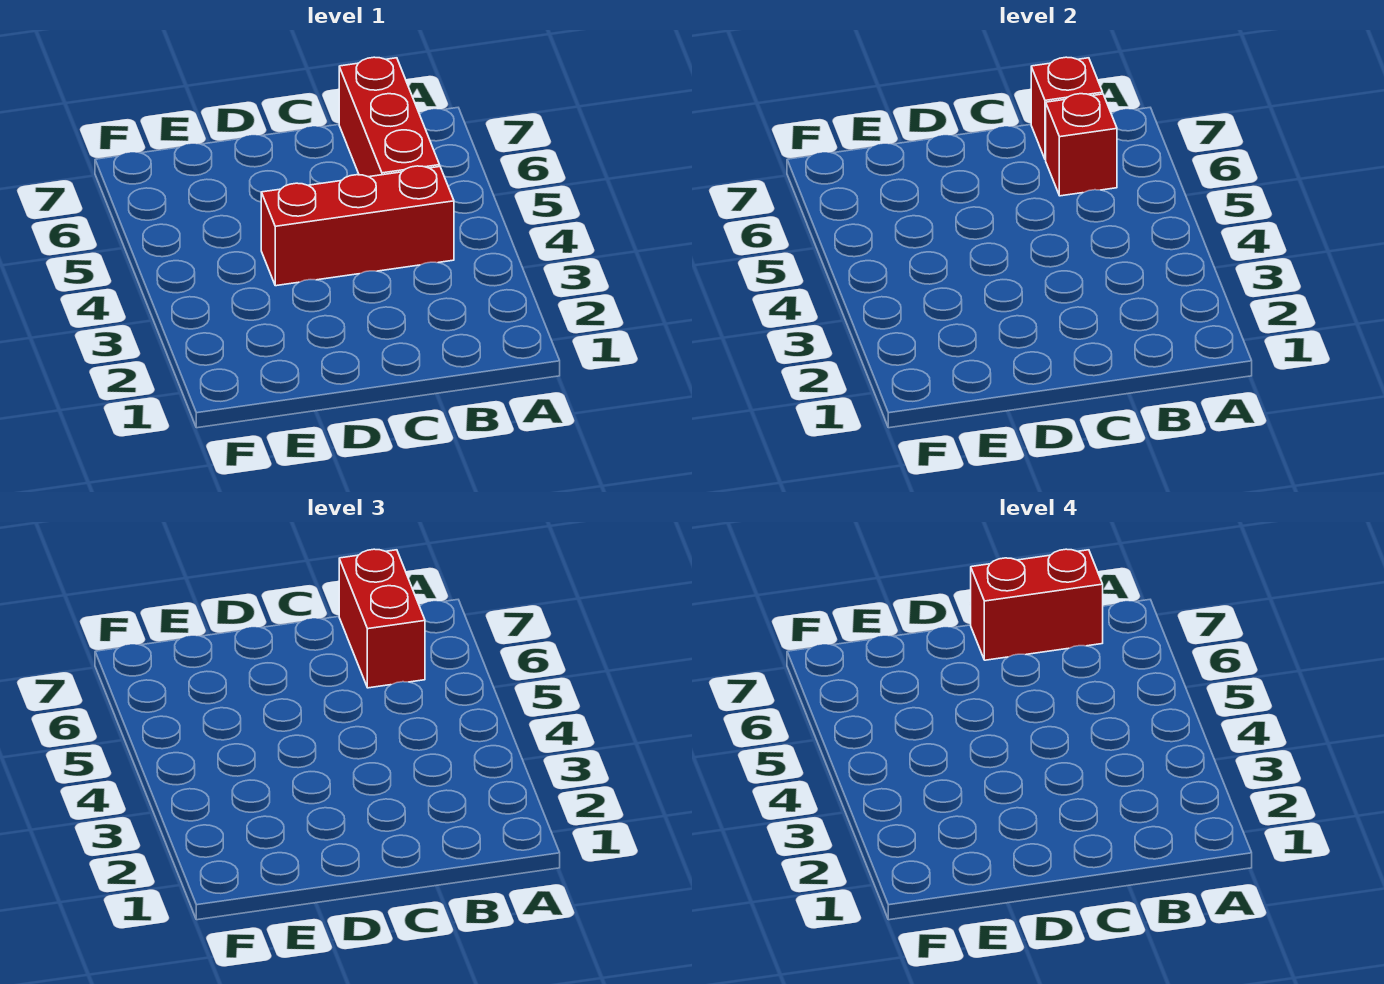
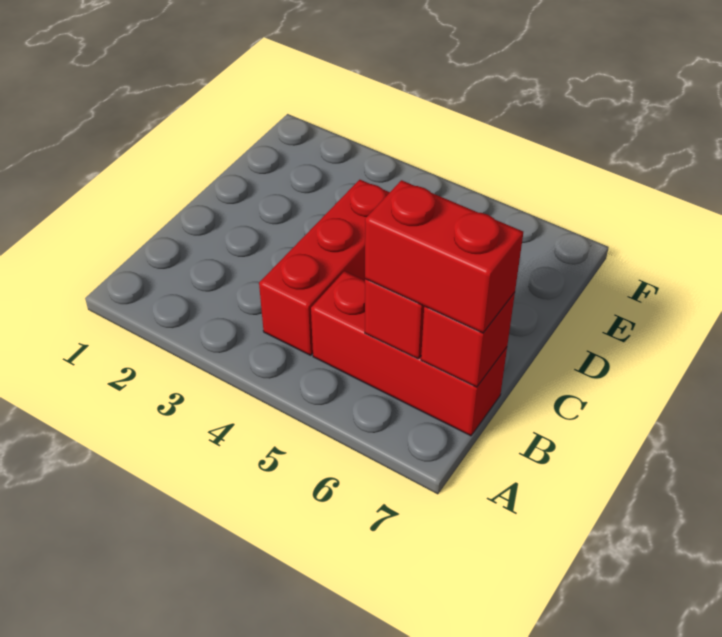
red brick B7:C7 level 4 -> none

